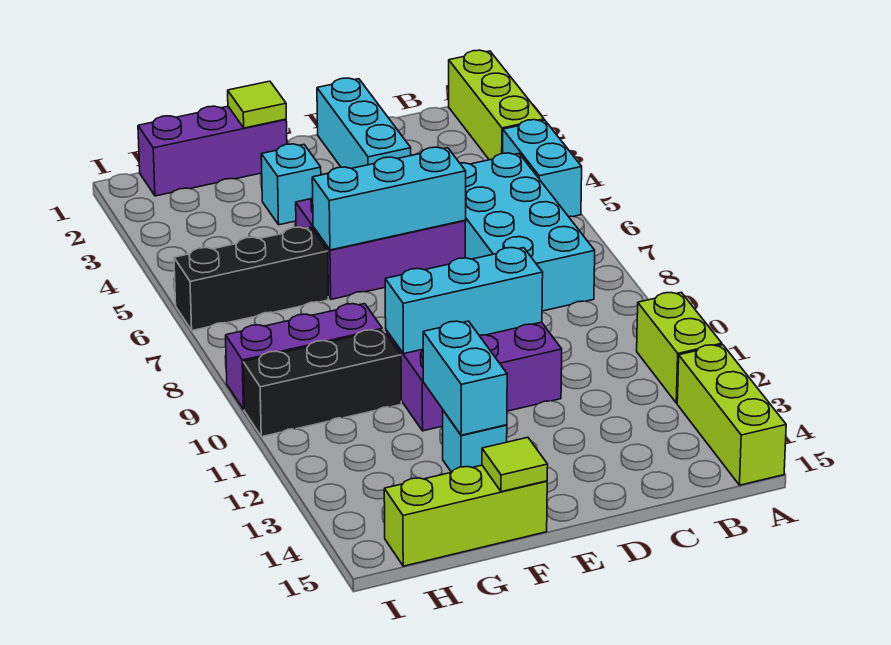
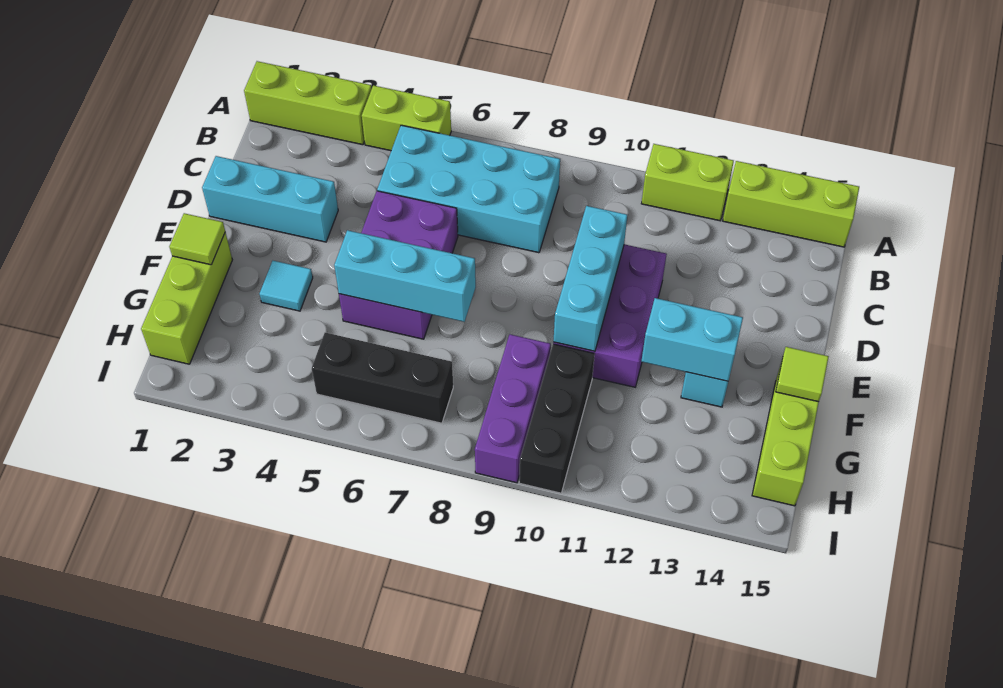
cyan brick A4:A5 level 1 -> lime brick A4:A5 level 1
cyan brick D6:F6 level 2 -> cyan brick F5:F7 level 2
purple brick F1:H1 level 1 -> lime brick F1:H1 level 1
cyan brick F3 level 1 -> cyan tile F3 level 1
black brick G6:I6 level 1 -> black brick H5:H7 level 1

